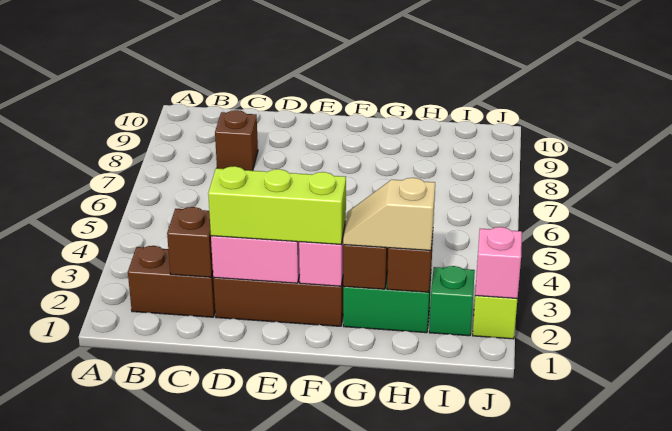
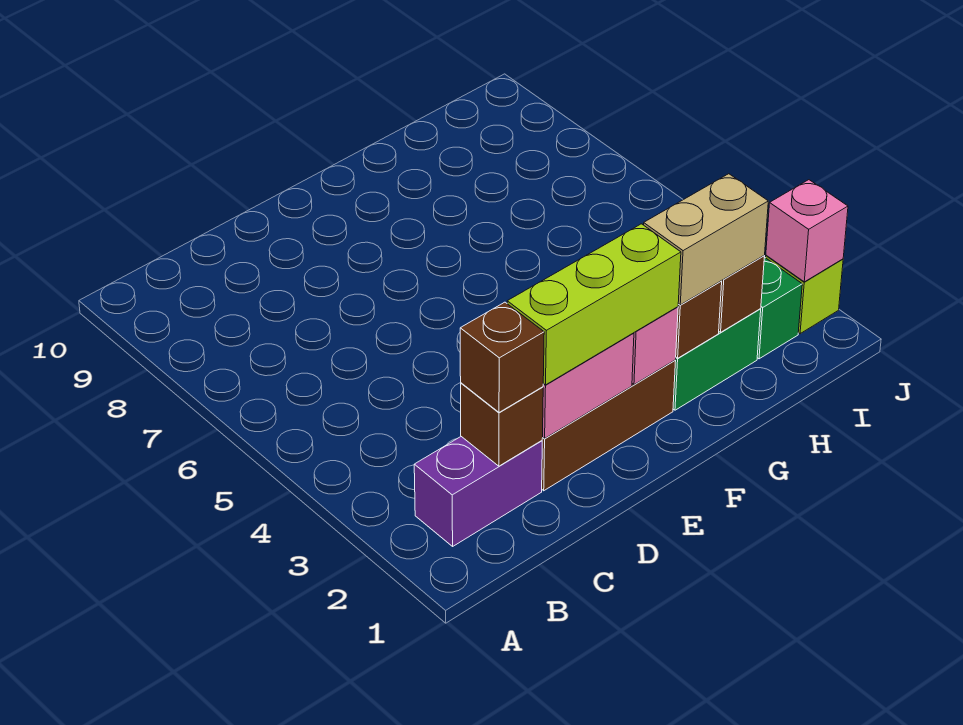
brown brick B2:C2 level 1 -> purple brick B2:C2 level 1
brown brick C8 level 1 -> brown brick C2 level 3
tan slope G2:H2 level 3 top H -> tan brick G2:H2 level 3

